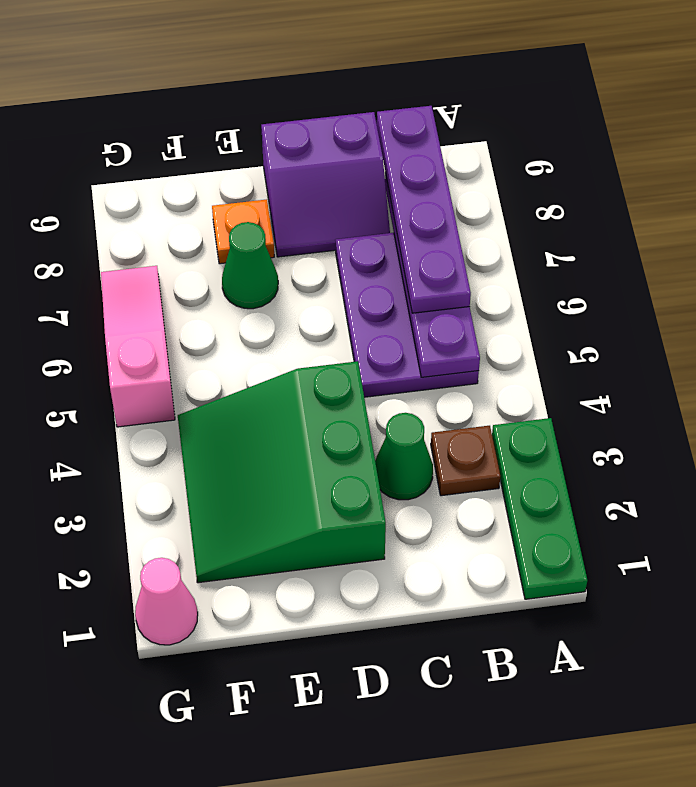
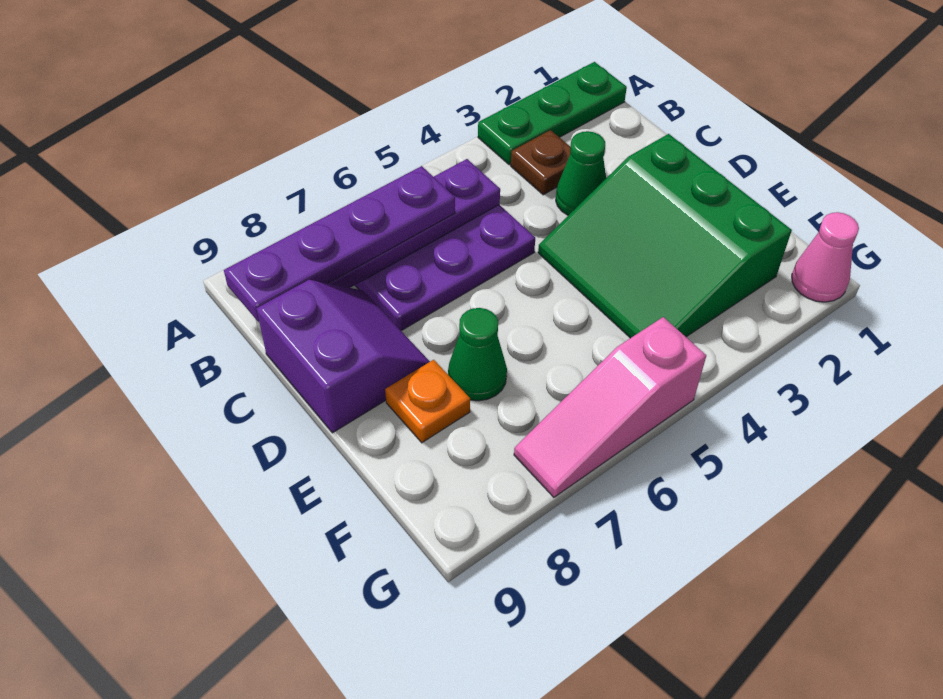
green slope D2:F4 level 1 top D -> green slope D2:F4 level 1 top 2

